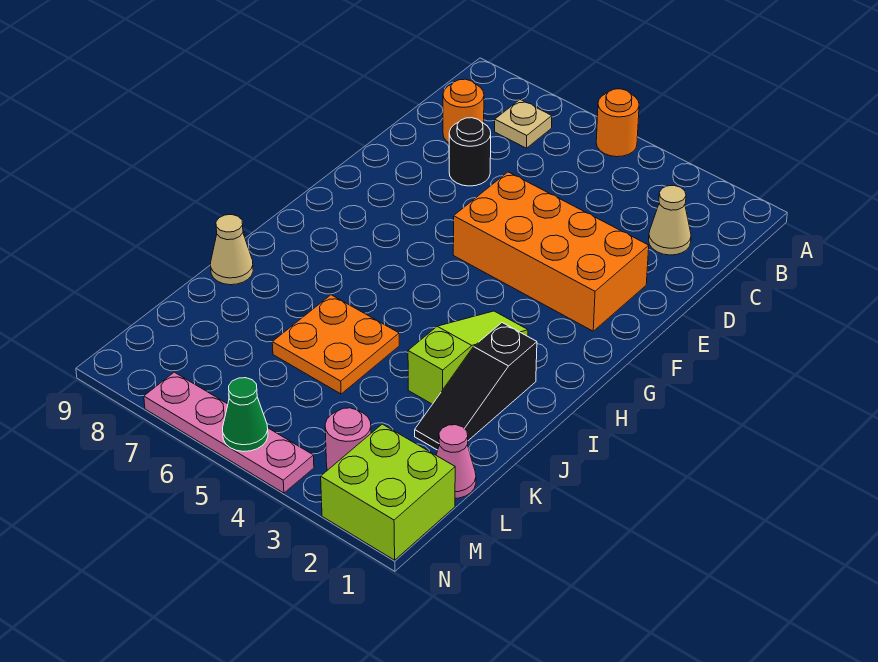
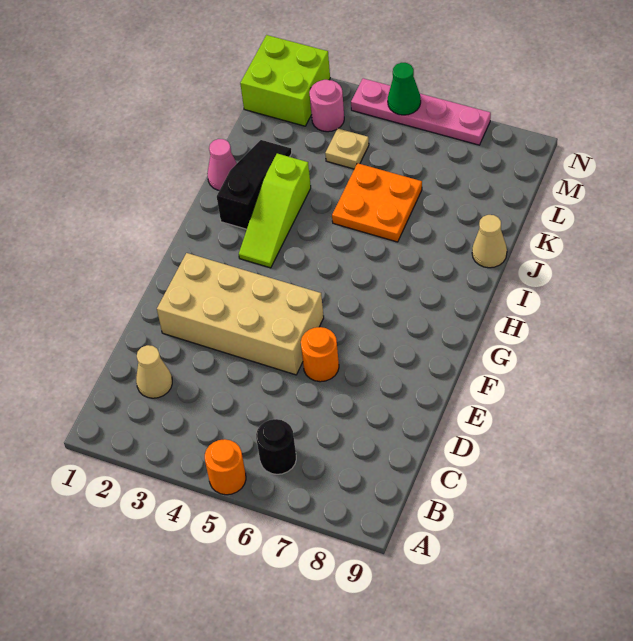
tan plate B7 level 1 -> tan plate L4 level 1
orange round brick C8 level 1 -> orange round brick E6 level 1
black round brick D7 level 1 -> black round brick B6 level 1
orange brick E2:F5 level 1 -> tan brick E2:F5 level 1
pink cone L1 level 1 -> pink cone J1 level 1

